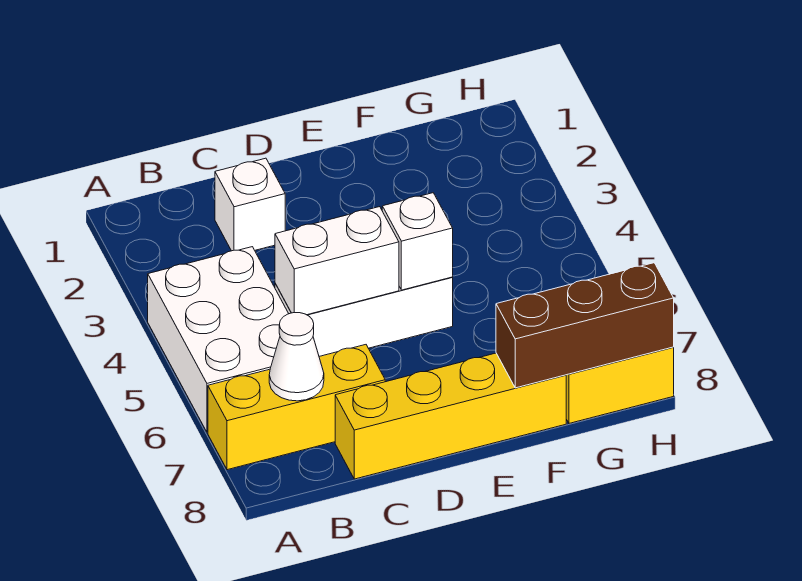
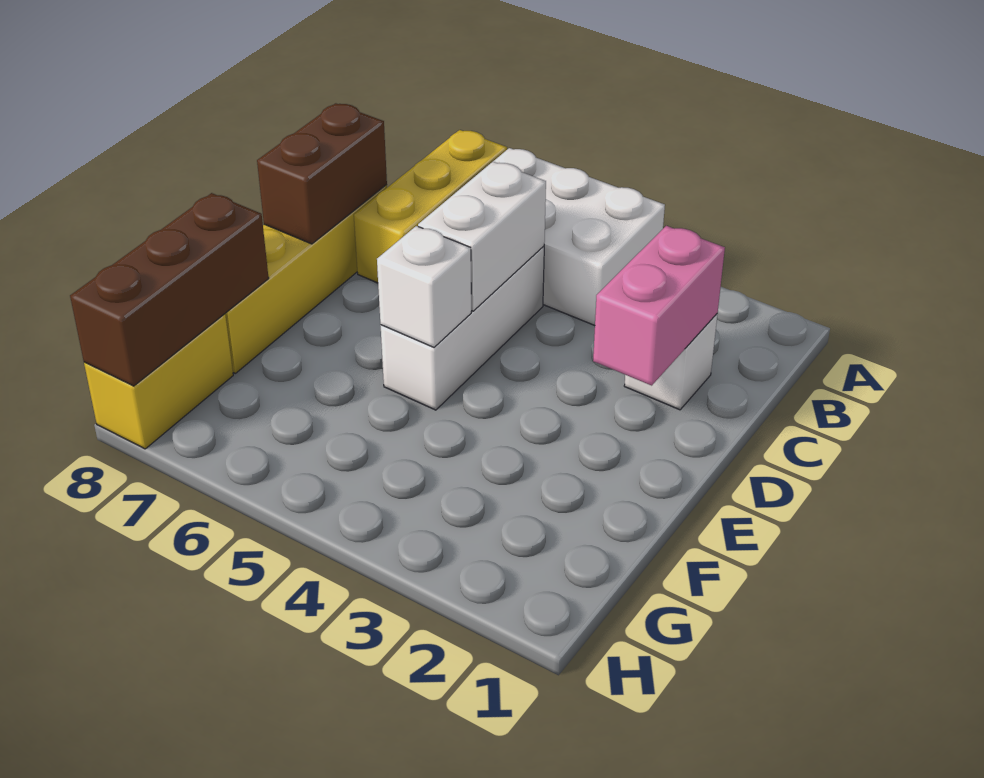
white cone B7 level 2 -> none
none -> pink brick C2:D2 level 2
none -> brown brick C8:D8 level 2

